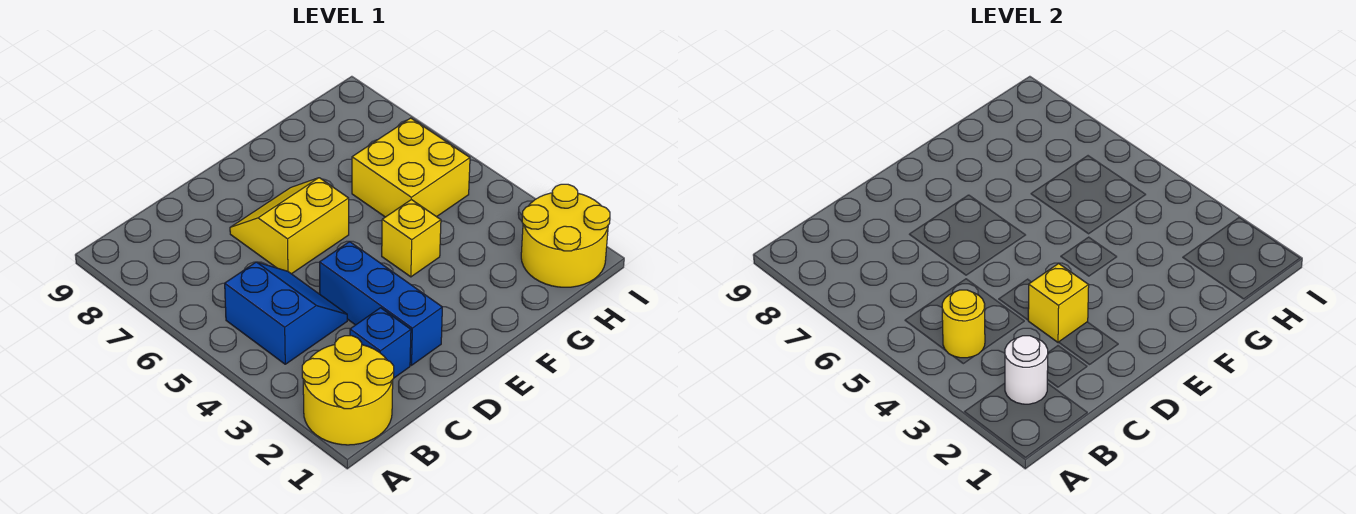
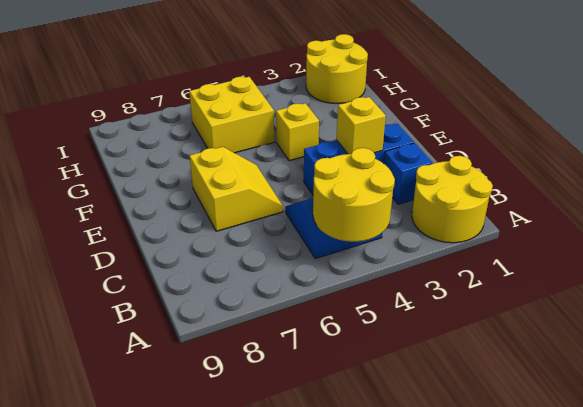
white round brick B2 level 2 -> none
yellow round brick B4 level 2 -> yellow round brick A4:B5 level 2
yellow slope D6:E7 level 1 top 6 -> yellow slope D6:E7 level 1 top 7

